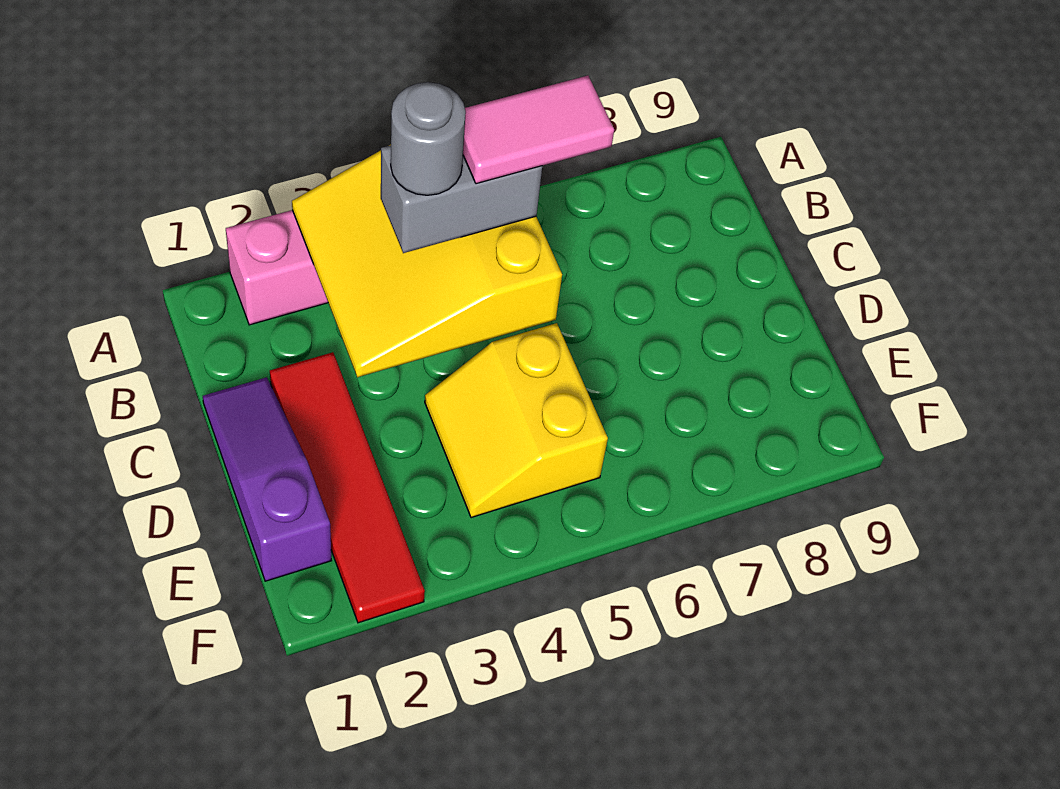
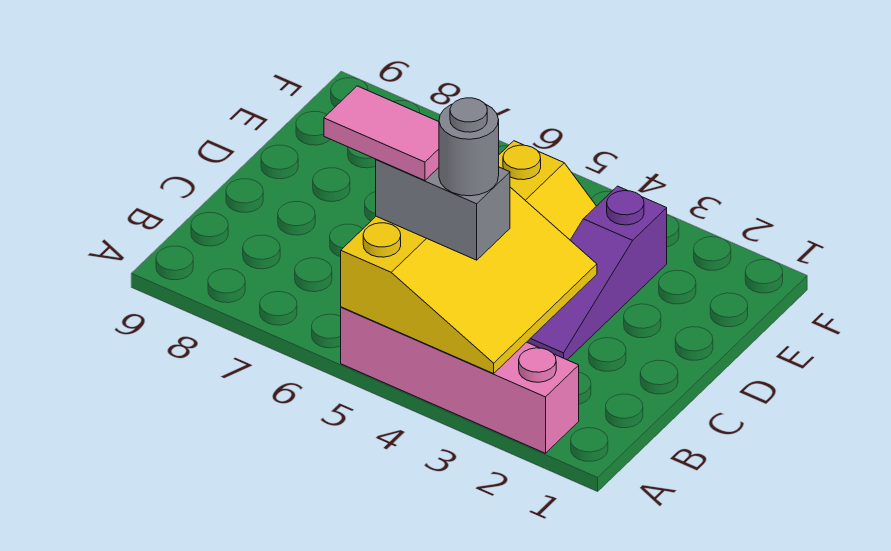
purple slope C1:E1 level 1 top E -> purple slope C3:E3 level 1 top E
red tile C2:F2 level 1 -> none

